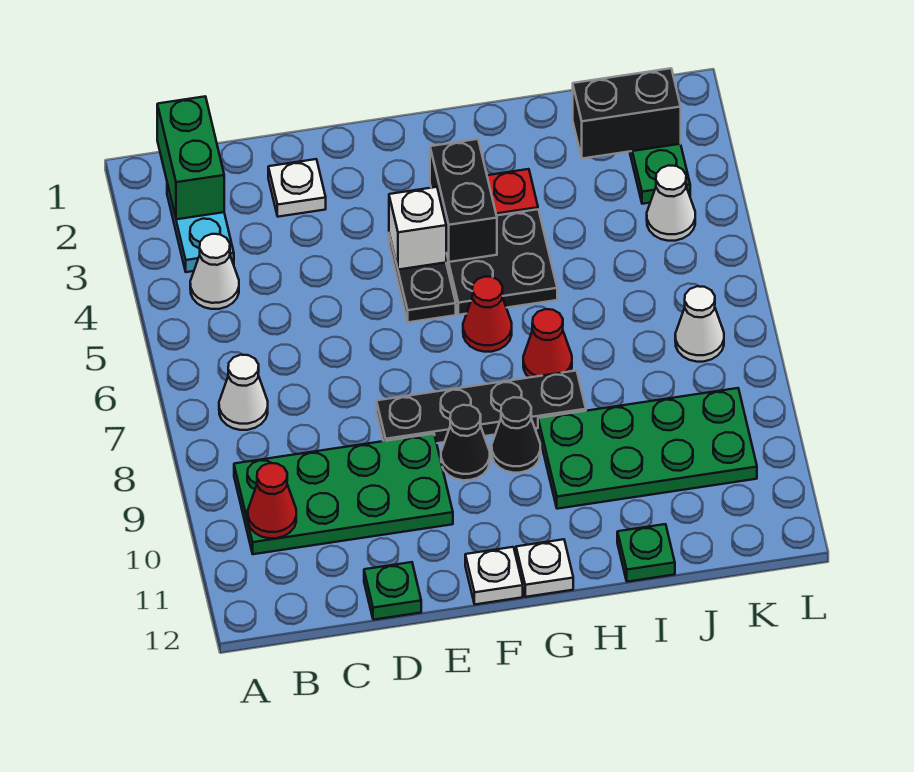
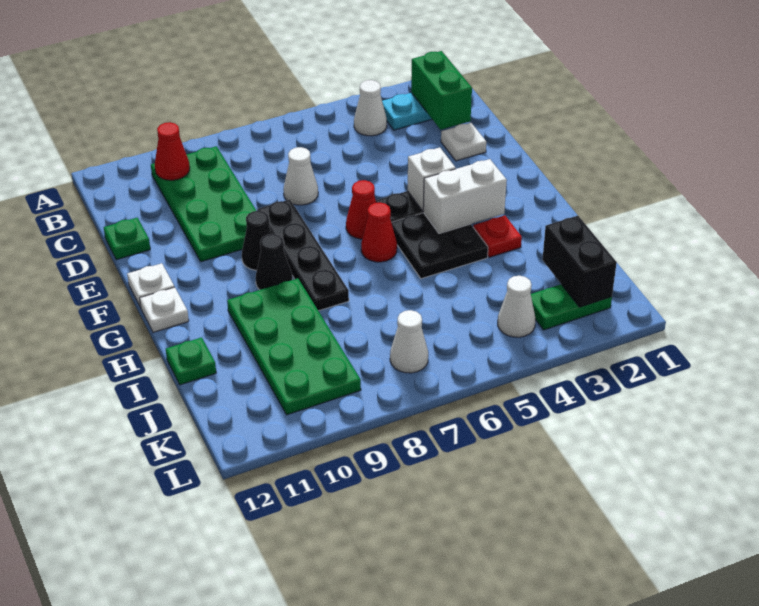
green brick B1:B2 level 2 -> green brick B2:C2 level 2
white cone B7 level 1 -> white cone D7 level 1
black brick G3:G4 level 2 -> white brick G3:G4 level 2
red cone H7 level 1 -> red cone F6 level 1

